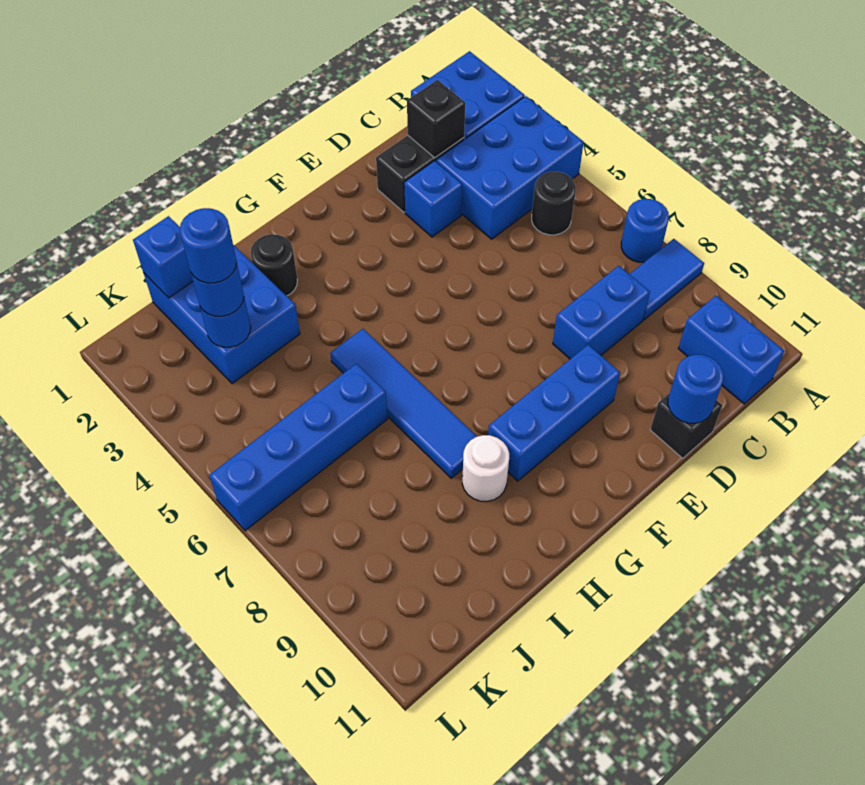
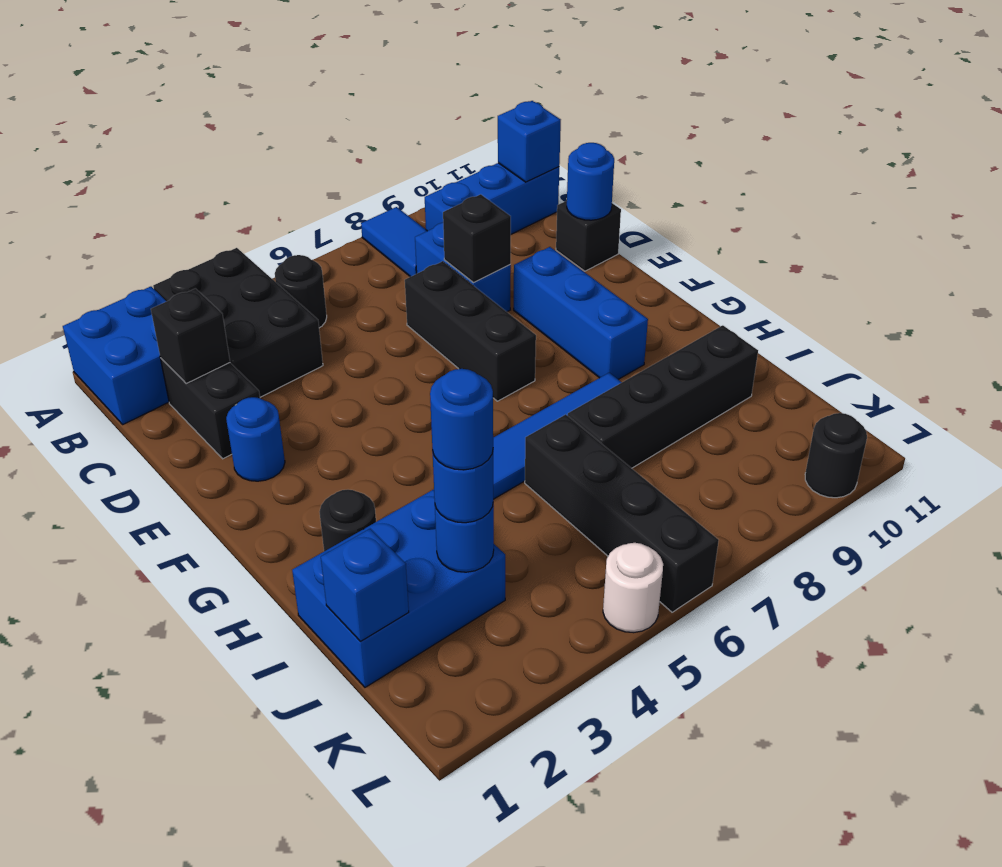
blue brick A3:C4 level 1 -> black brick A3:C4 level 1
blue round brick A7 level 1 -> blue round brick E2 level 1
blue brick B10:B11 level 1 -> blue brick B9:B11 level 1
blue brick D3 level 1 -> blue brick B11 level 2
none -> black brick D7:F7 level 1
none -> black brick D8 level 2
white round brick H9 level 1 -> white round brick L5 level 1
blue brick I6:L6 level 1 -> black brick I6:L6 level 1
none -> black brick I7:I10 level 1
none -> black round brick L10 level 1

